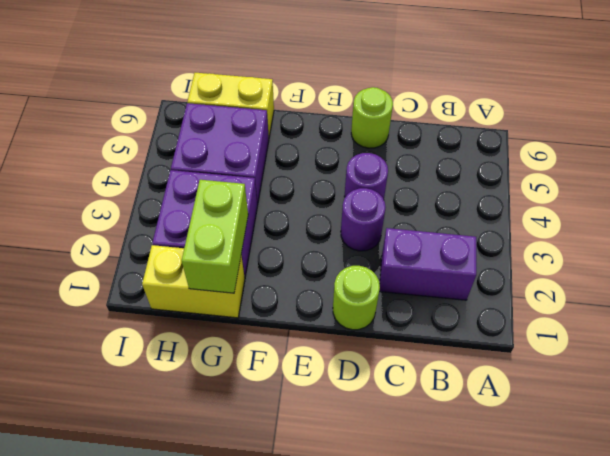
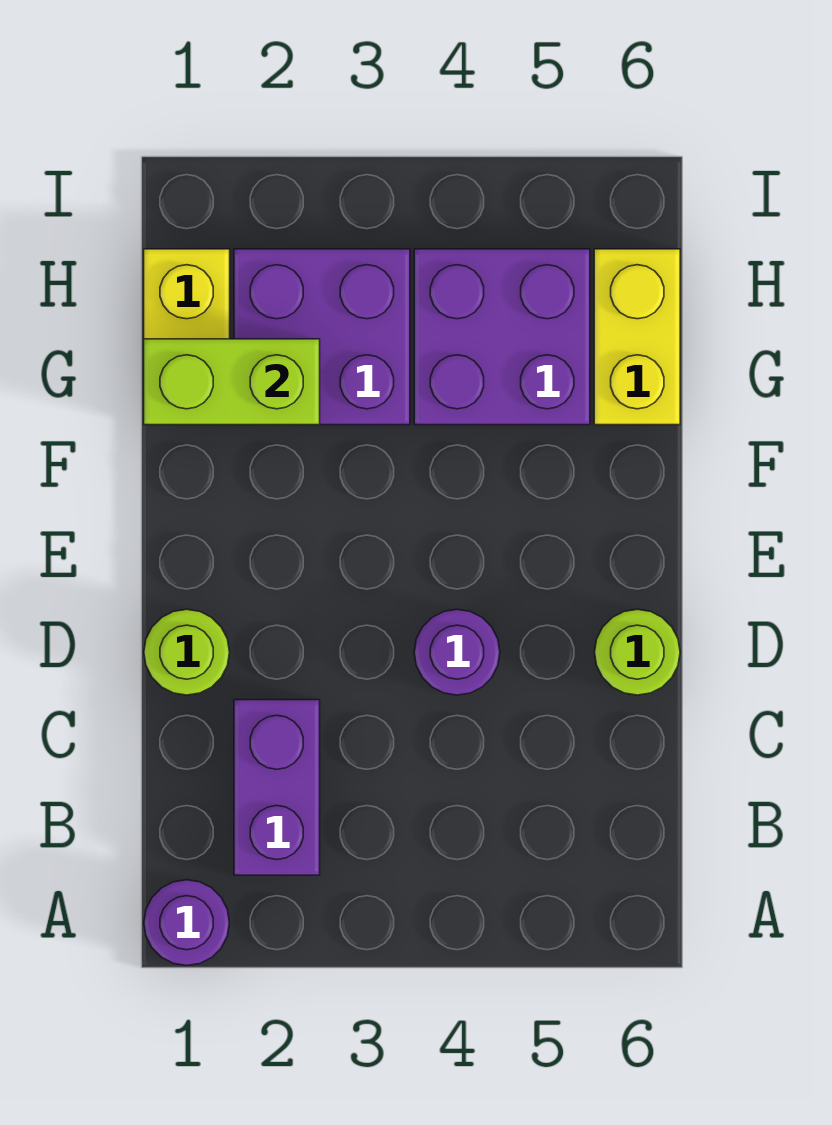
purple round brick D3 level 1 -> purple round brick A1 level 1

